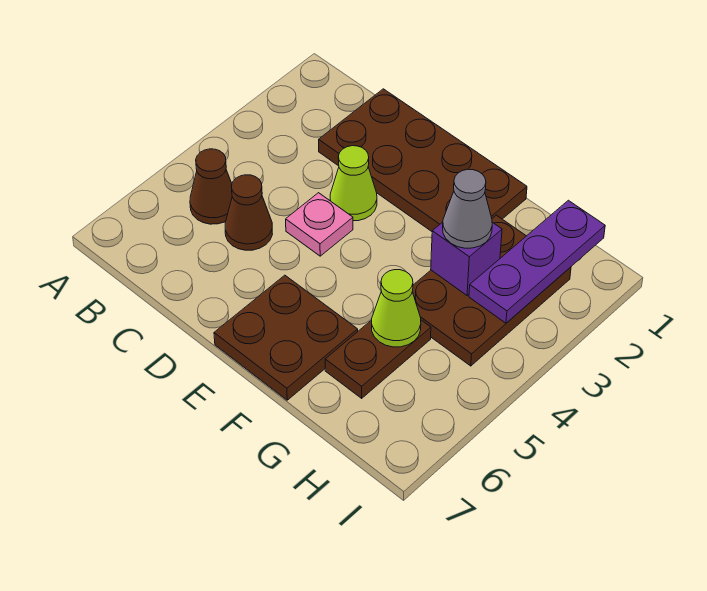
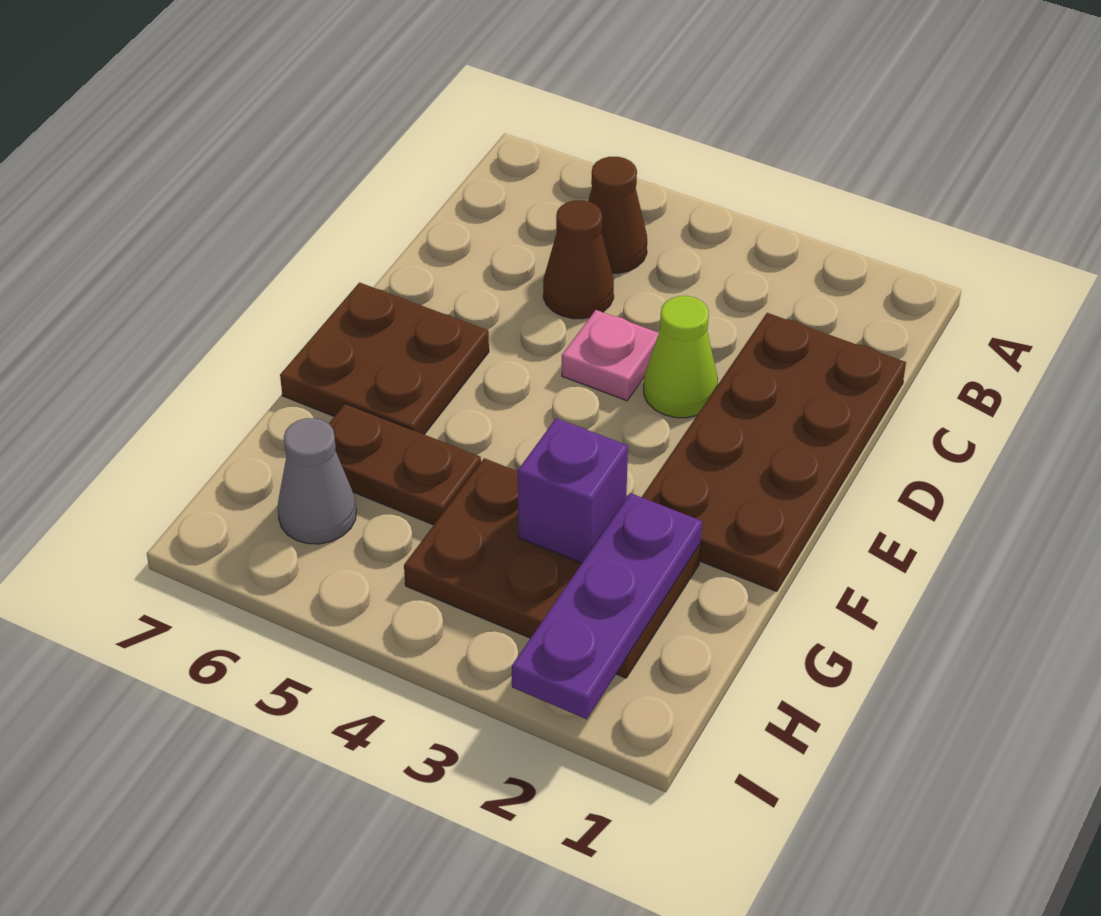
grey cone G3 level 3 -> grey cone H6 level 1
lime cone G5 level 2 -> none
purple plate H1:H3 level 2 -> purple plate G2:I2 level 2

